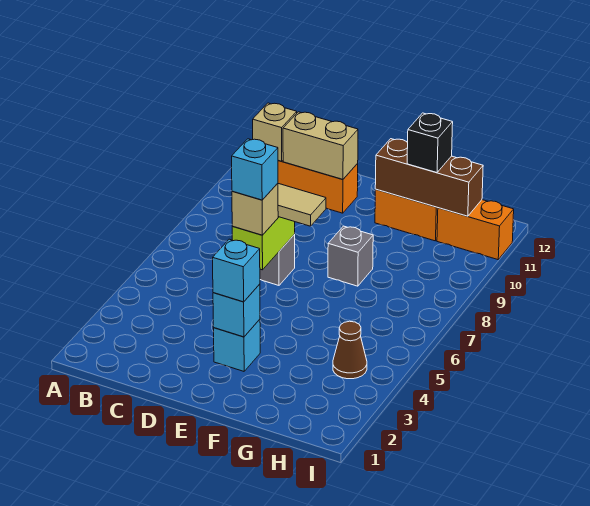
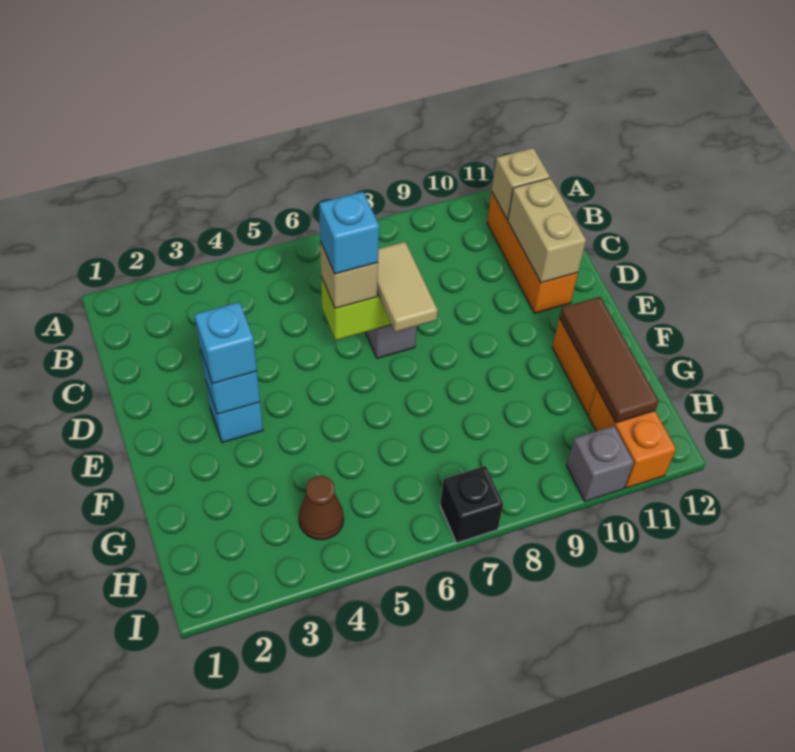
grey brick F8 level 1 -> grey brick I10 level 1
brown brick F11:H11 level 2 -> brown tile F11:H11 level 2
black brick G11 level 3 -> black brick I7 level 1

